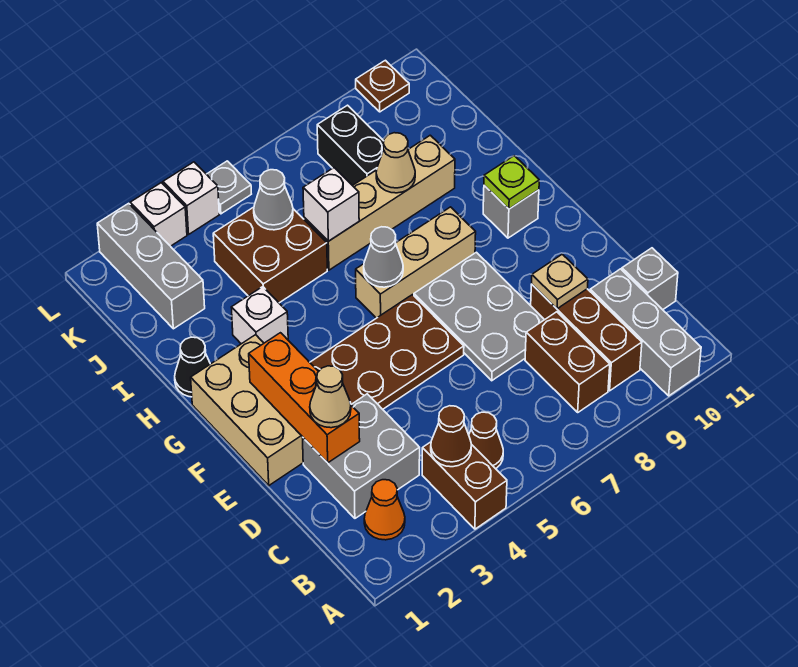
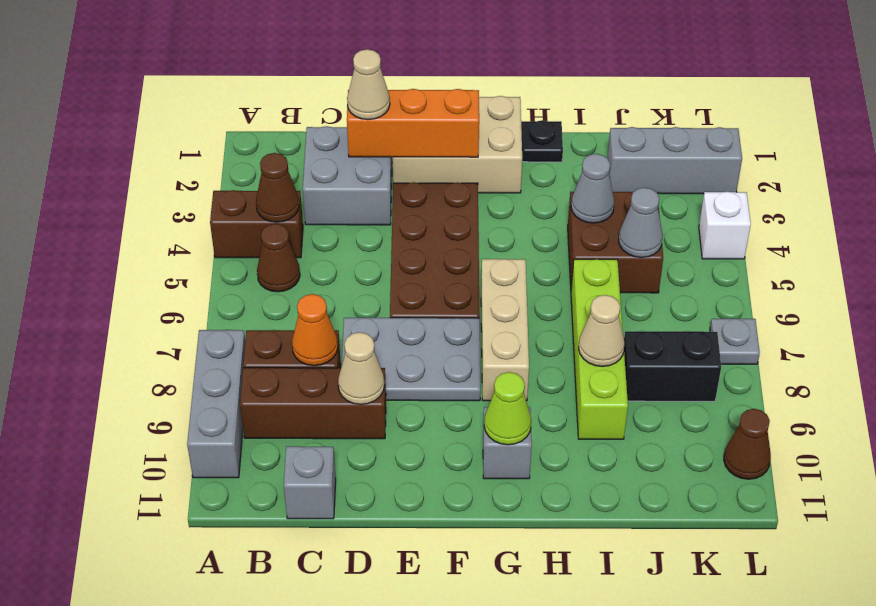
grey brick A10:C10 level 1 -> grey brick A8:A10 level 1
orange cone B2 level 1 -> orange cone C8 level 2
tan plate D9 level 2 -> tan cone D9 level 2
grey cone G6 level 2 -> grey cone I4 level 2
lime plate G10 level 2 -> lime cone G10 level 2
black cone H1 level 1 -> black plate H1 level 1
white brick H3 level 1 -> none
tan brick I6:I9 level 1 -> lime brick I6:I9 level 1
white brick I6 level 2 -> none
white brick L3 level 1 -> none
grey plate L5 level 1 -> grey plate L7 level 1
brown plate L10 level 1 -> brown cone L10 level 1

